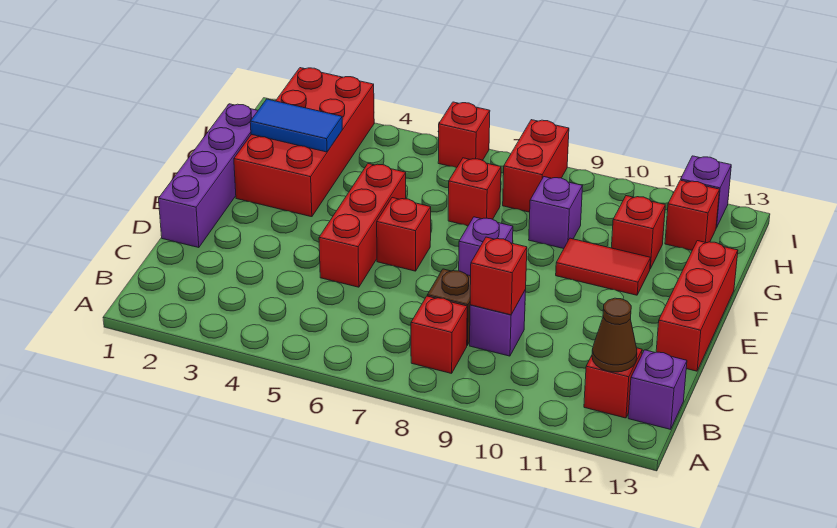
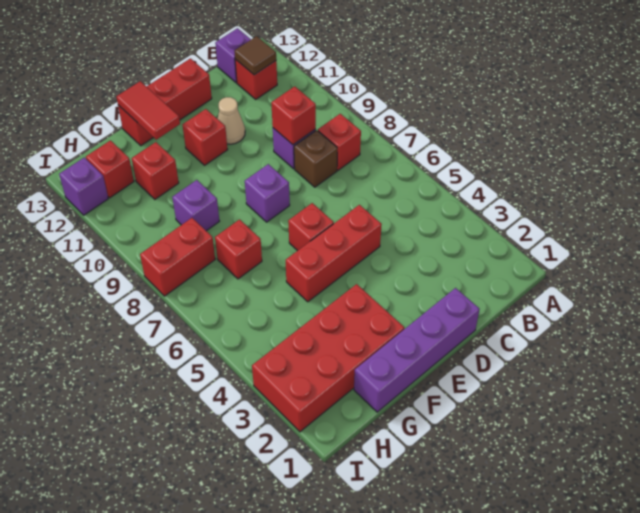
brown cone B12 level 2 -> brown tile B12 level 2
none -> tan cone D11 level 1
red tile F10:F11 level 1 -> red tile F12:F13 level 2
blue tile G2:G3 level 2 -> none
red brick I6 level 1 -> red brick E11 level 1

